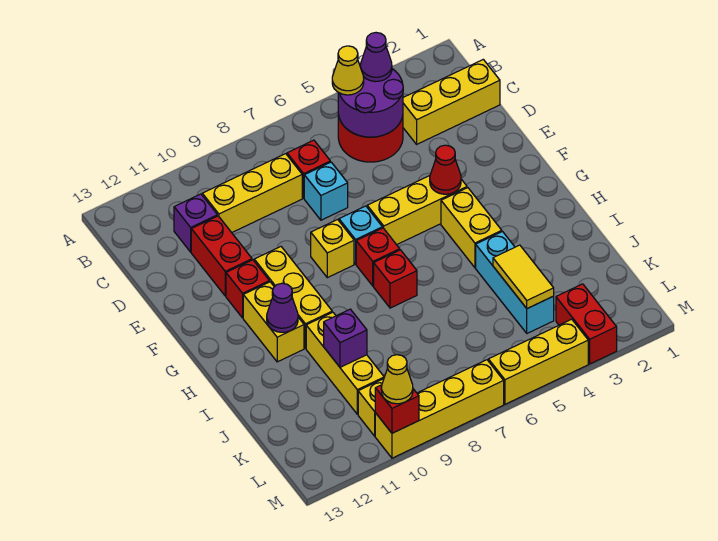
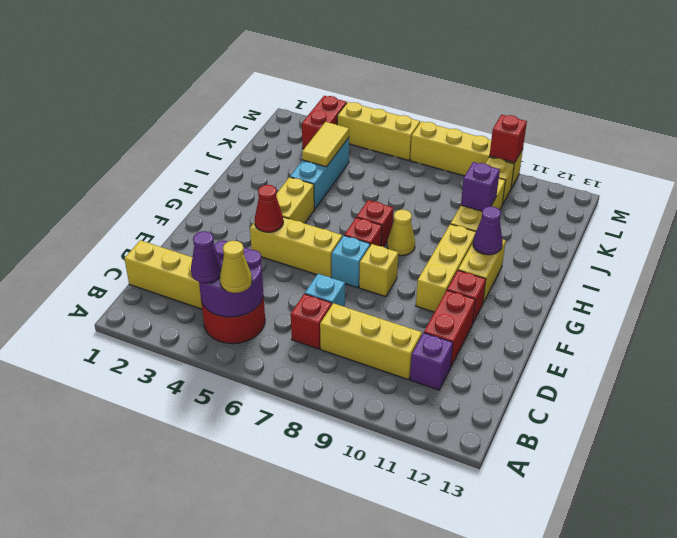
yellow cone M10 level 3 -> yellow cone H8 level 1

